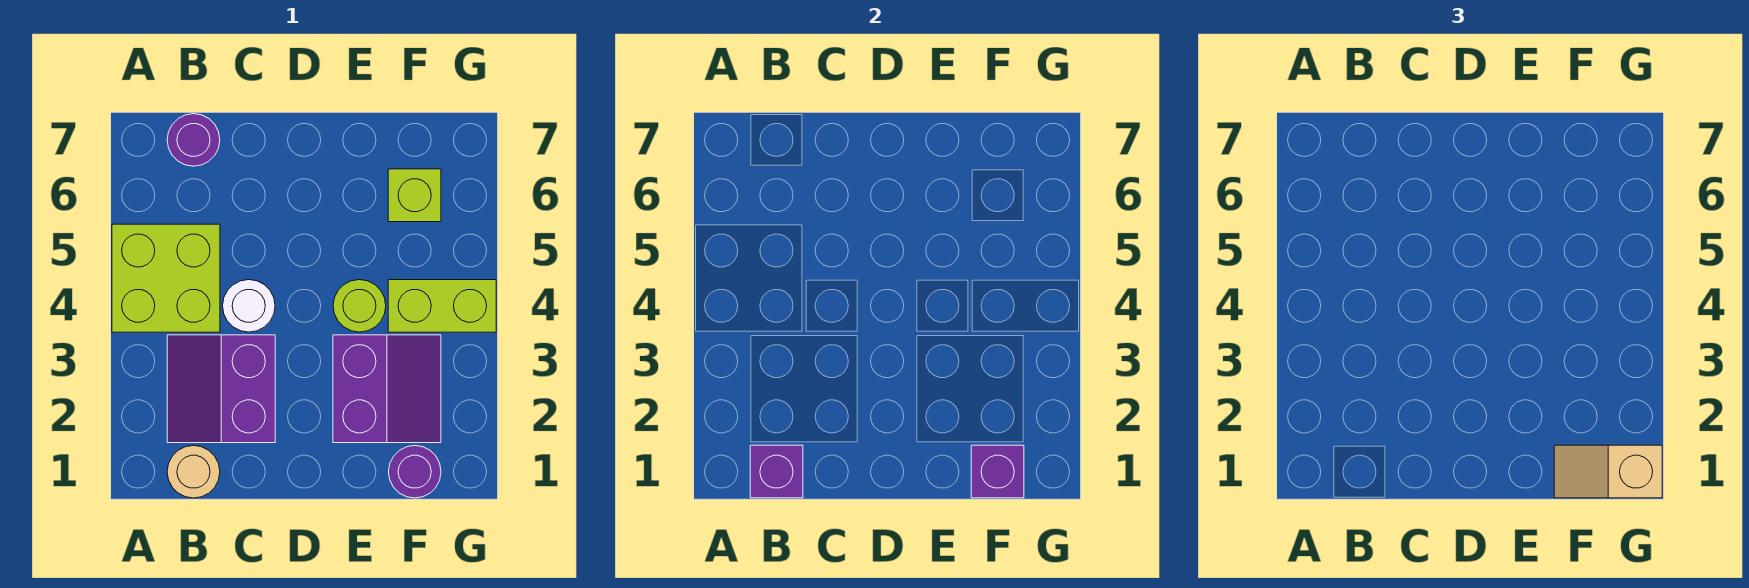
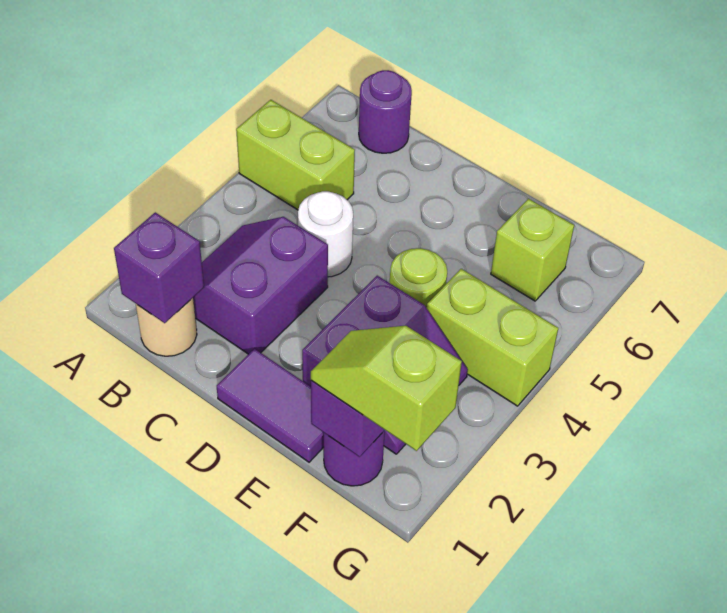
lime brick A4:B5 level 1 -> lime brick A5:B5 level 1
none -> purple tile D1:E1 level 1
tan slope F1:G1 level 3 top G -> lime slope F1:G1 level 3 top G

